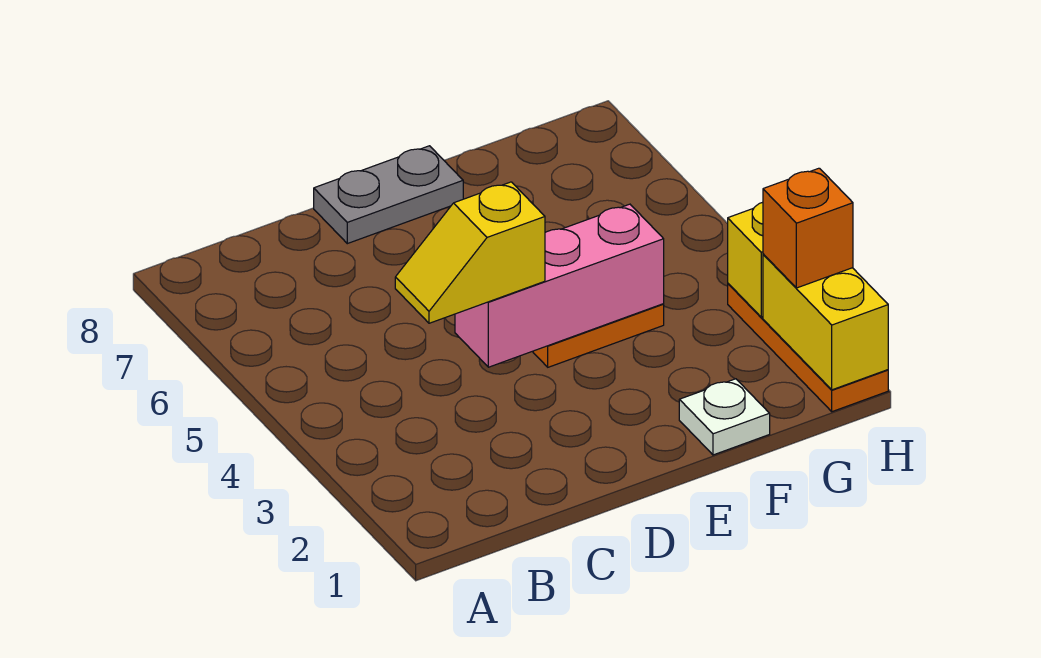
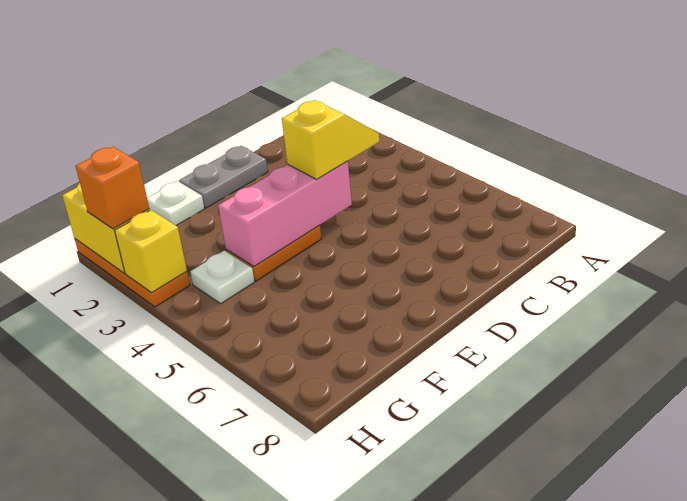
grey plate D8:E8 level 1 -> grey plate D1:E1 level 1
none -> white plate G4 level 1

